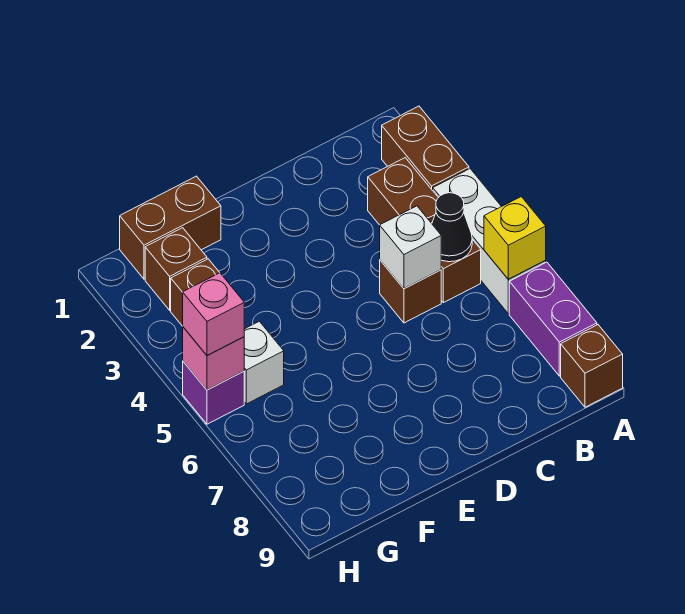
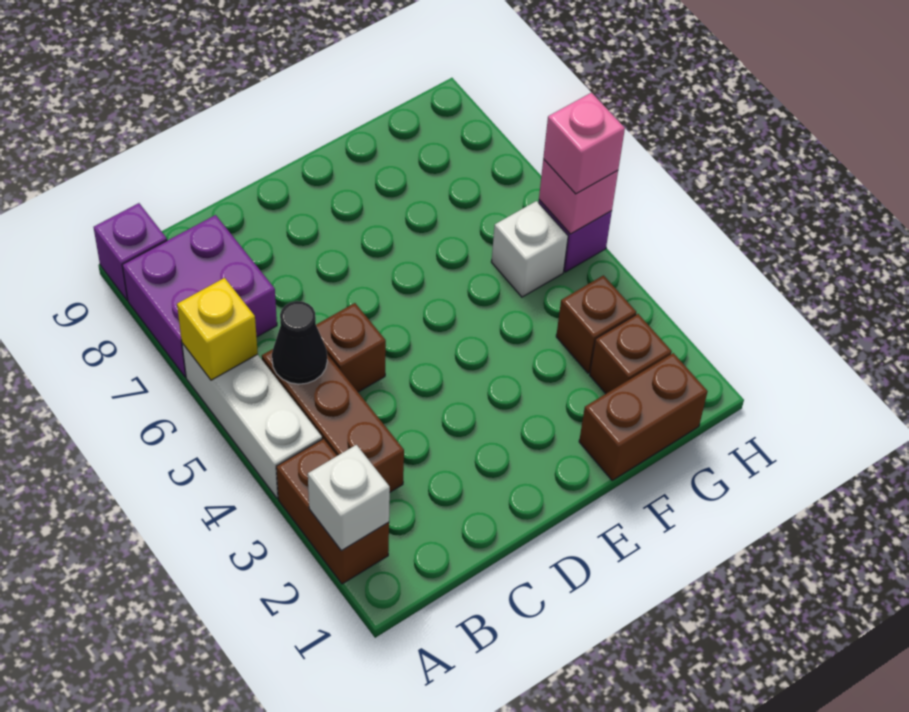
purple brick A7:A8 level 1 -> purple brick A7:B8 level 1
brown brick A9 level 1 -> purple brick A9 level 1
white brick C5 level 2 -> white brick A2 level 2

